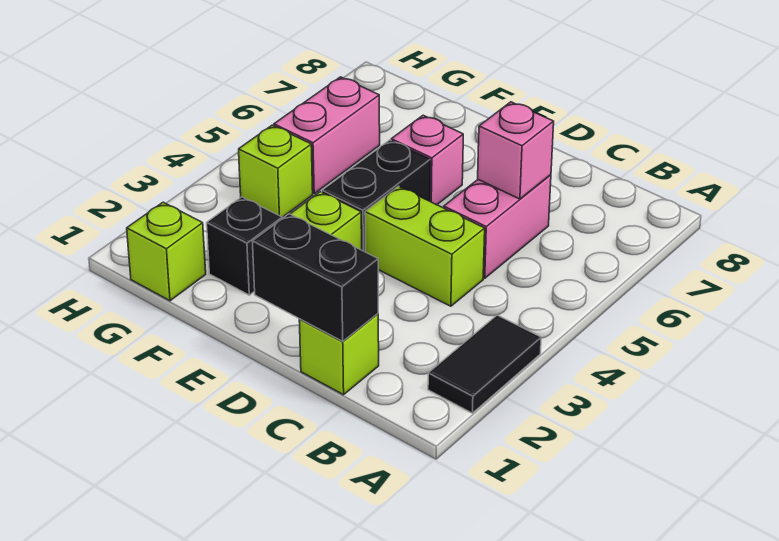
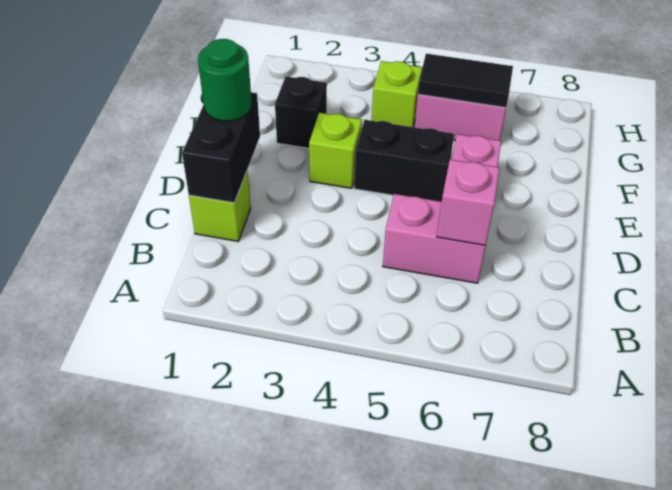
black tile A2:A3 level 1 -> black tile G5:G6 level 2
lime brick C4:D4 level 1 -> none
none -> green round brick D1 level 3
lime brick G1 level 1 -> none

